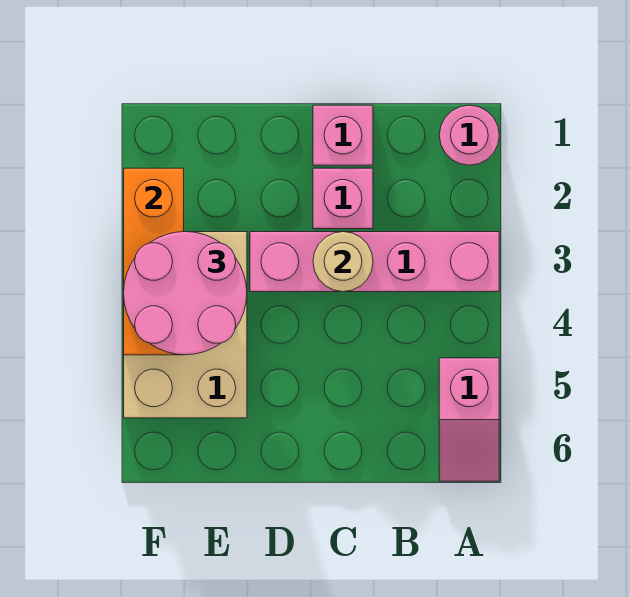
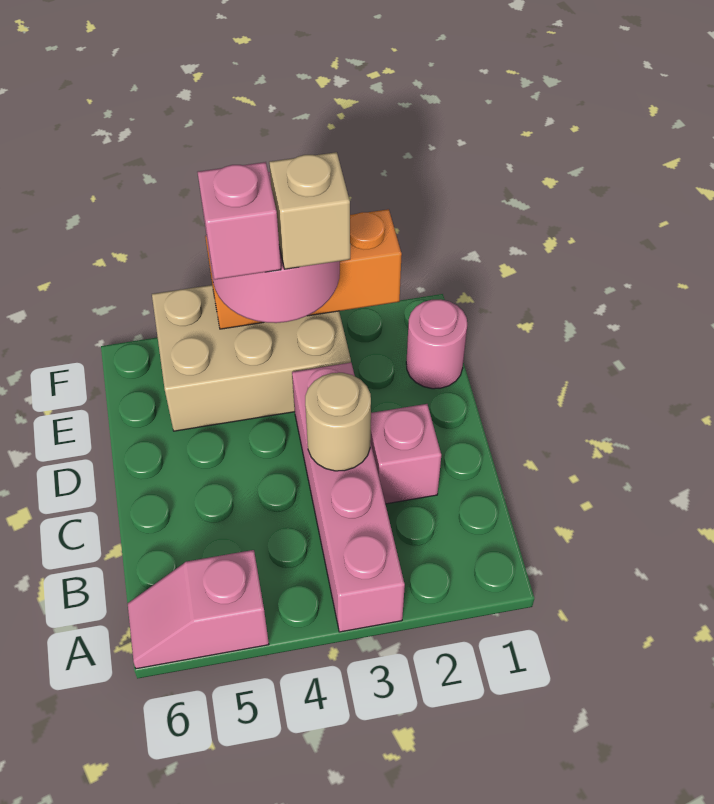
pink round brick A1 level 1 -> pink round brick E1 level 1
pink brick C1 level 1 -> pink brick E4 level 4
none -> tan brick E3 level 4

